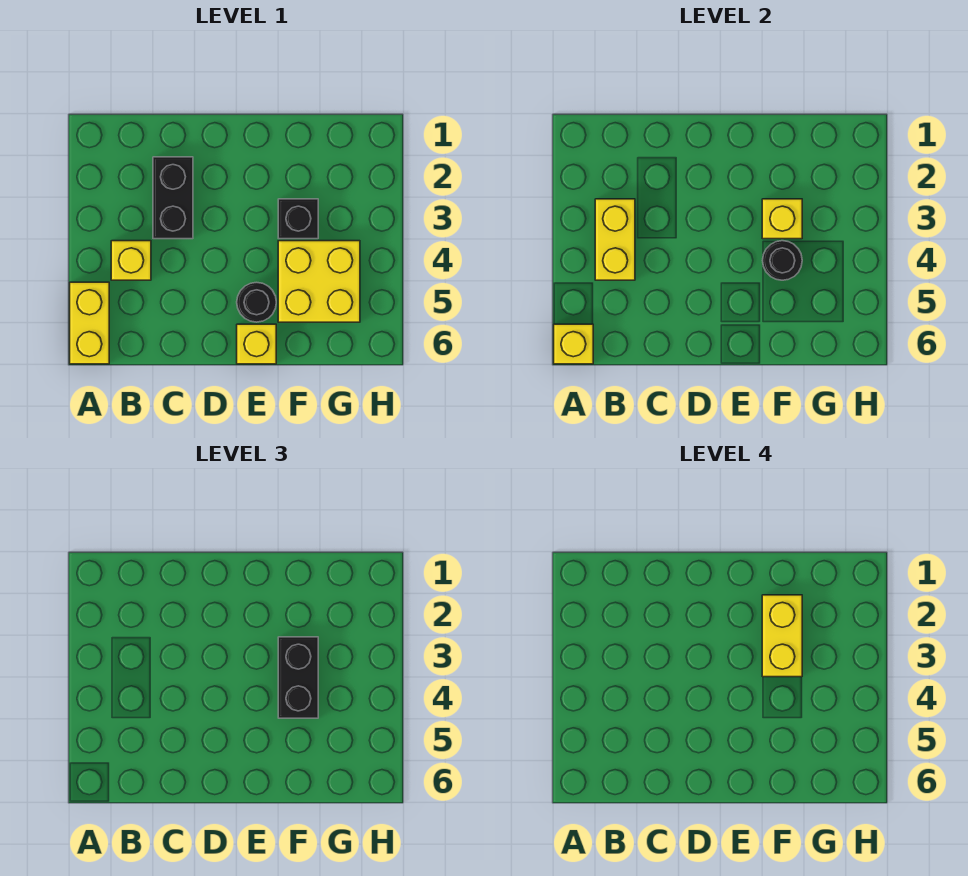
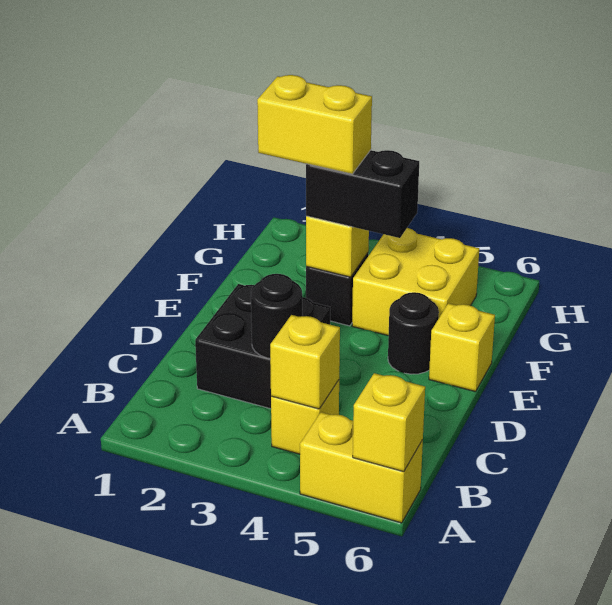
yellow brick B3:B4 level 2 -> yellow brick B4 level 2
black brick C2:C3 level 1 -> black brick C2:D3 level 1
black round brick F4 level 2 -> black round brick C3 level 2

